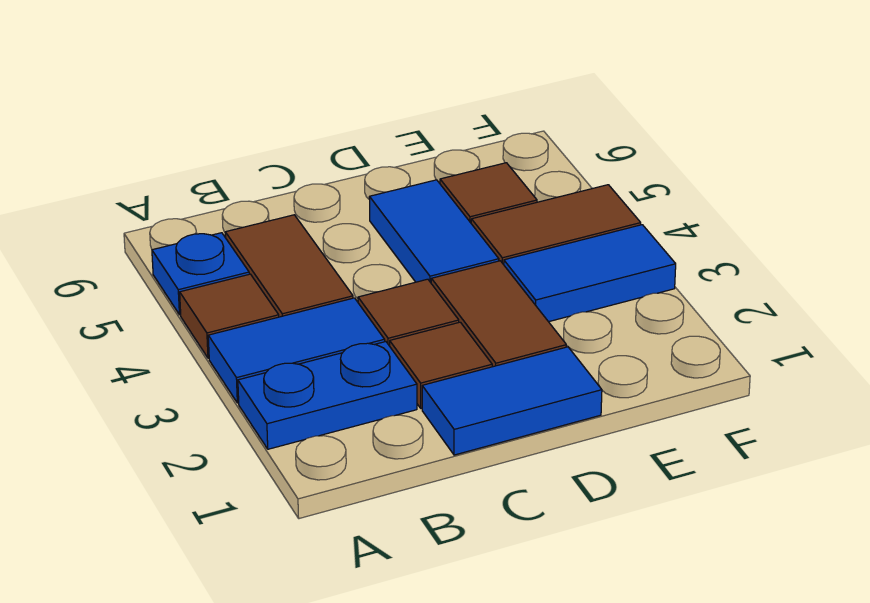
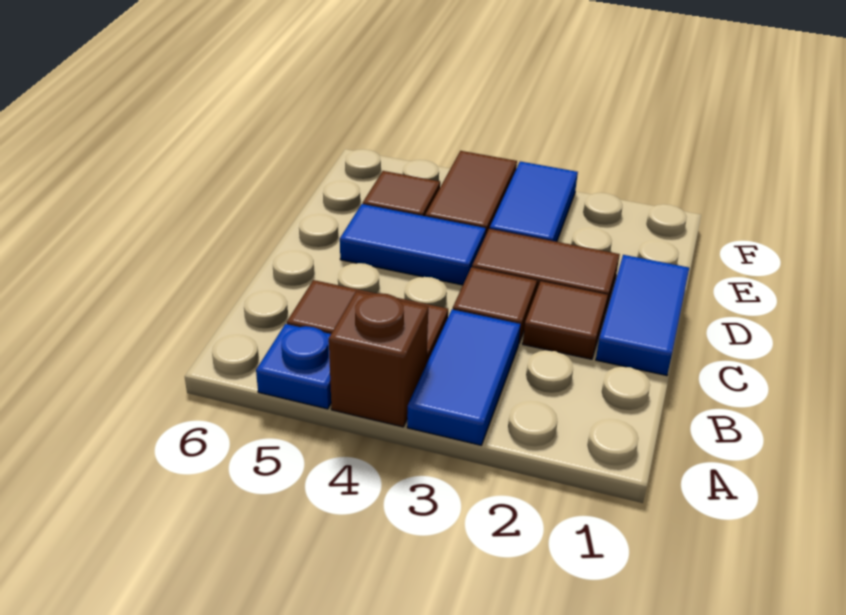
blue plate A2:B2 level 1 -> none
brown tile A4 level 1 -> brown brick A4 level 1

